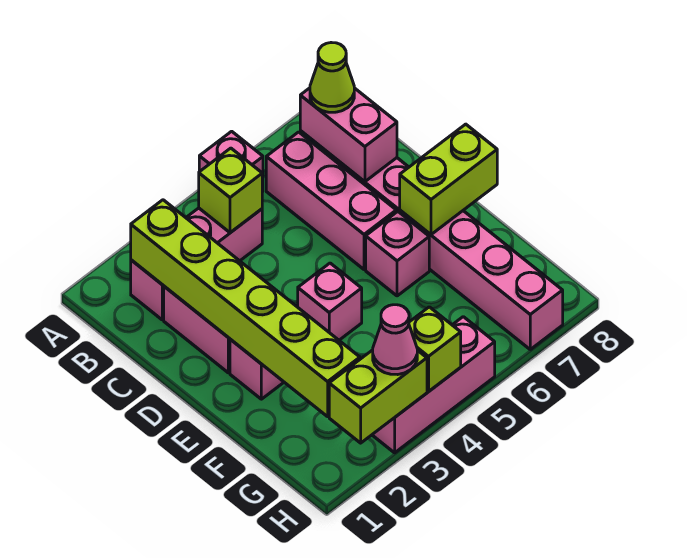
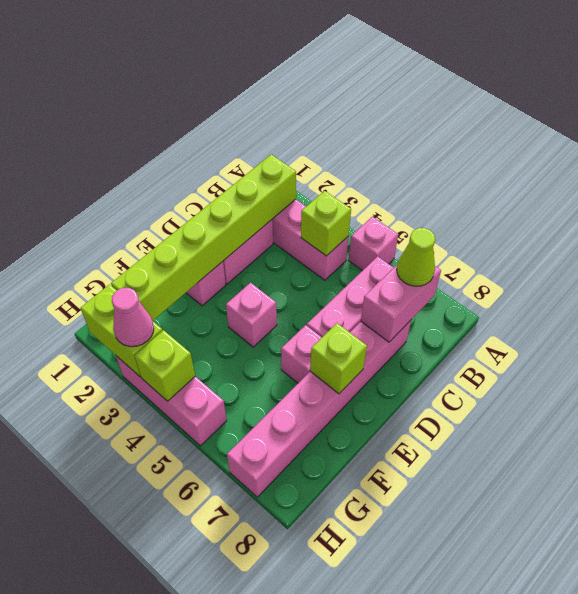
lime brick E7:E8 level 2 -> lime brick E7 level 2

